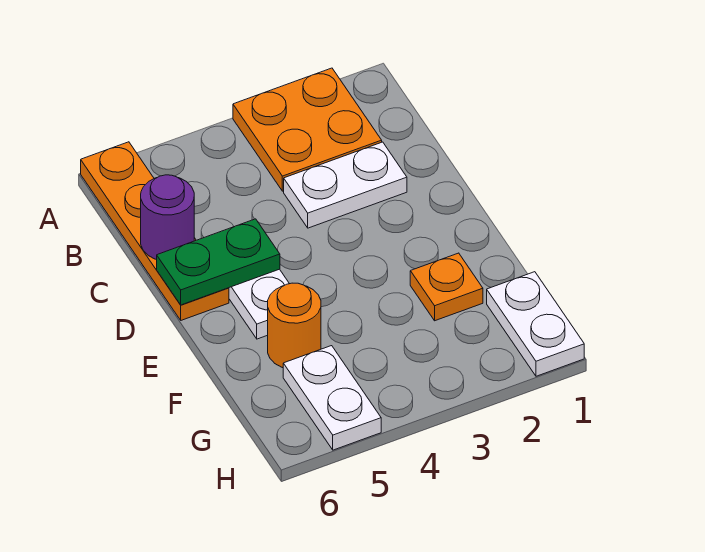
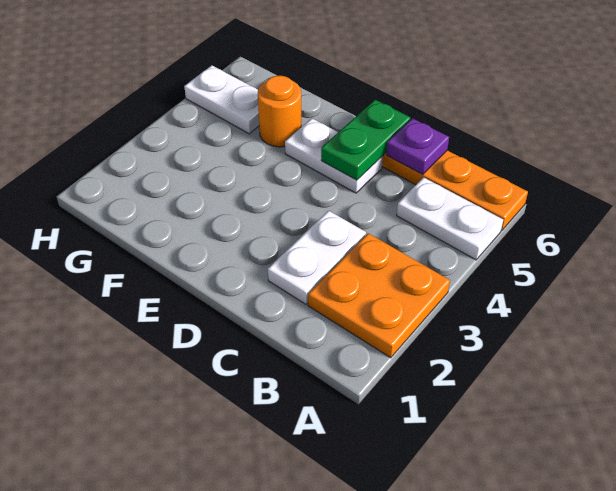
purple round brick C6 level 2 -> purple plate C6 level 2
orange plate F2 level 1 -> none
white plate G1:H1 level 1 -> white plate A5:B5 level 1

